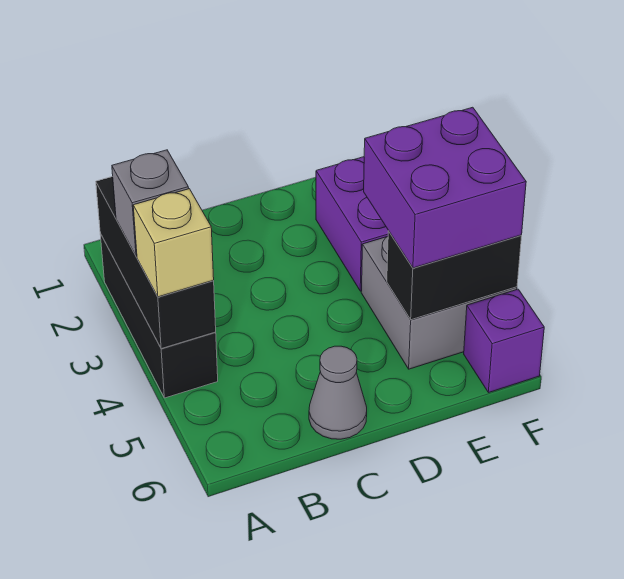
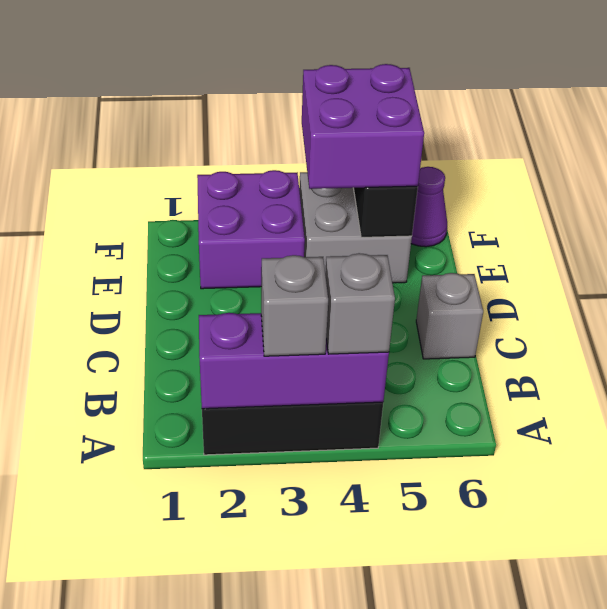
black brick A2:A4 level 2 -> purple brick A2:A4 level 2
tan brick A4 level 3 -> grey brick A4 level 3
grey cone C6 level 1 -> grey brick C6 level 1
purple brick F6 level 1 -> purple cone F6 level 1

